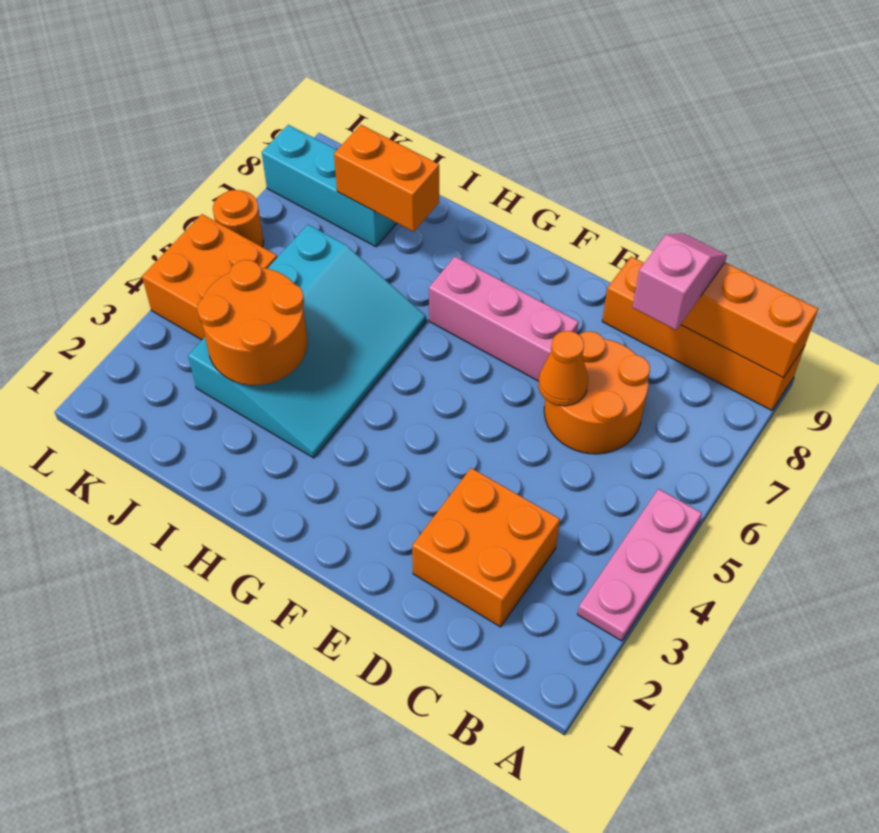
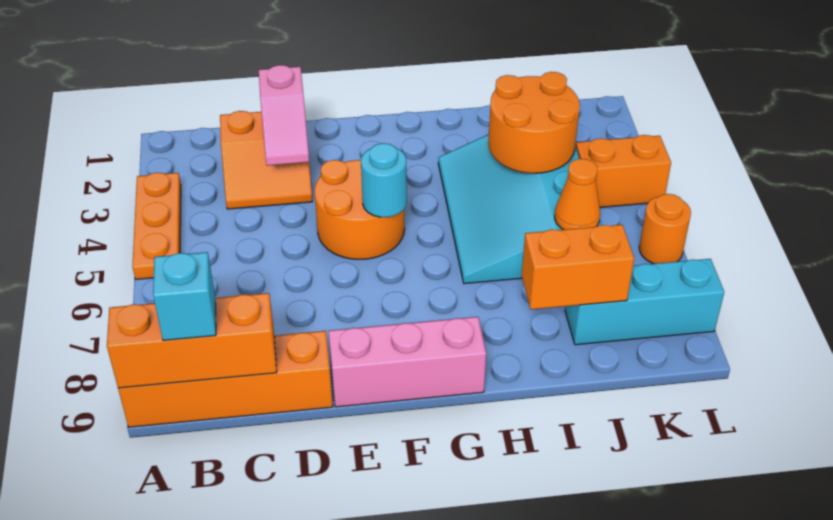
pink plate A3:A5 level 1 -> orange plate A3:A5 level 1
none -> cyan brick B9 level 3
orange brick C2:D3 level 1 -> orange slope C2:D3 level 1 top 2
orange round brick C6:D7 level 1 -> orange round brick E4:F5 level 1
pink slope C8:C9 level 3 top 8 -> pink slope D2:D3 level 2 top 2
orange cone D6 level 2 -> orange cone J6 level 2
pink brick E7:G7 level 1 -> pink brick E9:G9 level 1
none -> cyan round brick F5 level 2
orange brick K4:L5 level 1 -> orange brick K4:L4 level 1

